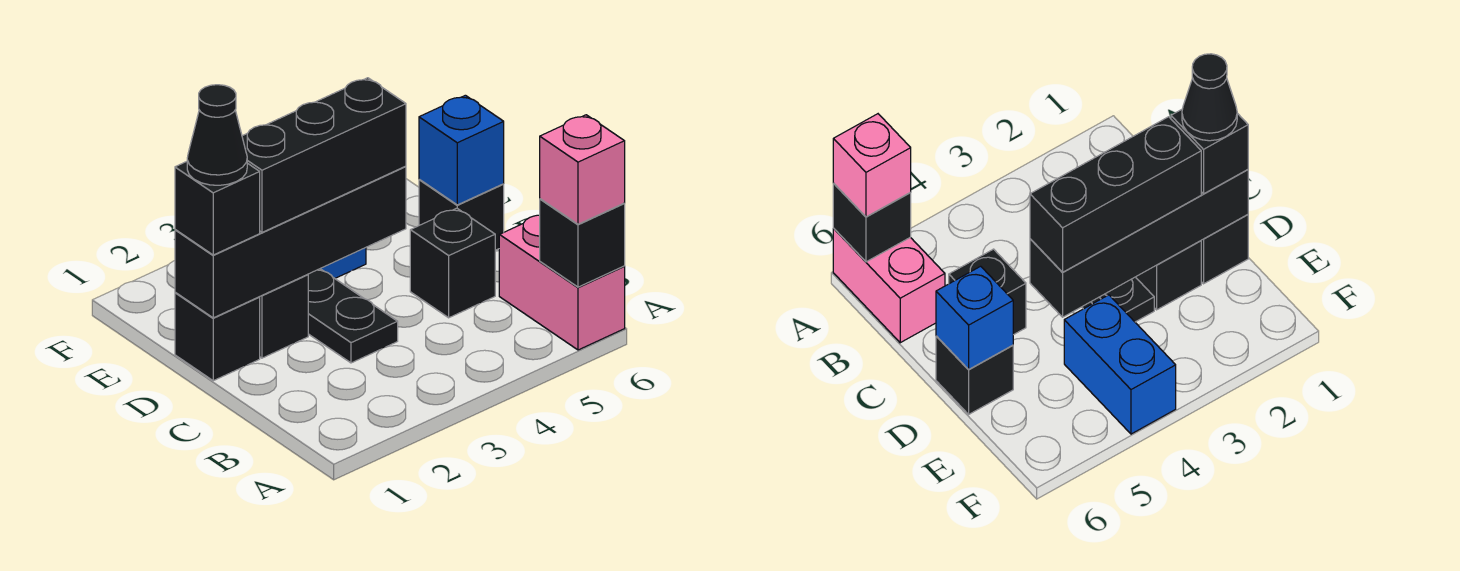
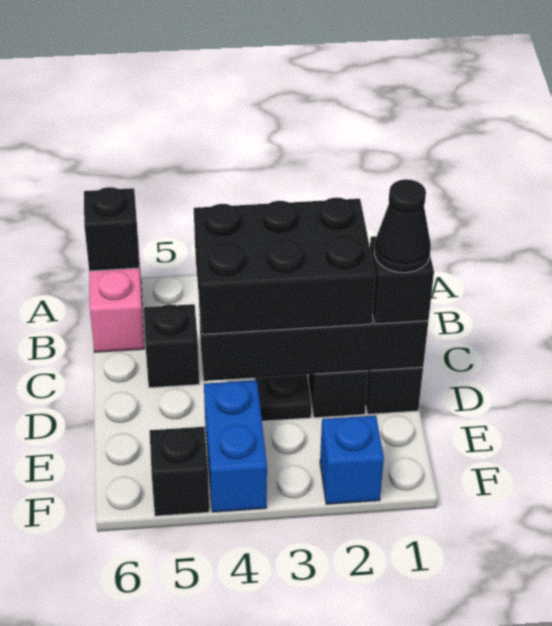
pink brick A6 level 3 -> none
black brick D2:D4 level 3 -> black brick C2:D4 level 3
black brick D6 level 1 -> black brick F5 level 1
blue brick D6 level 2 -> blue brick F2 level 1

